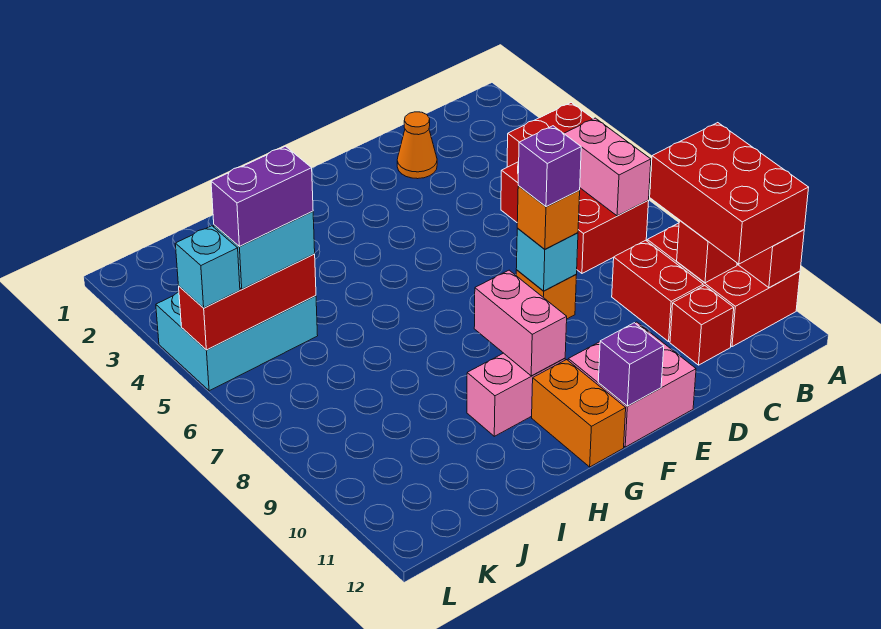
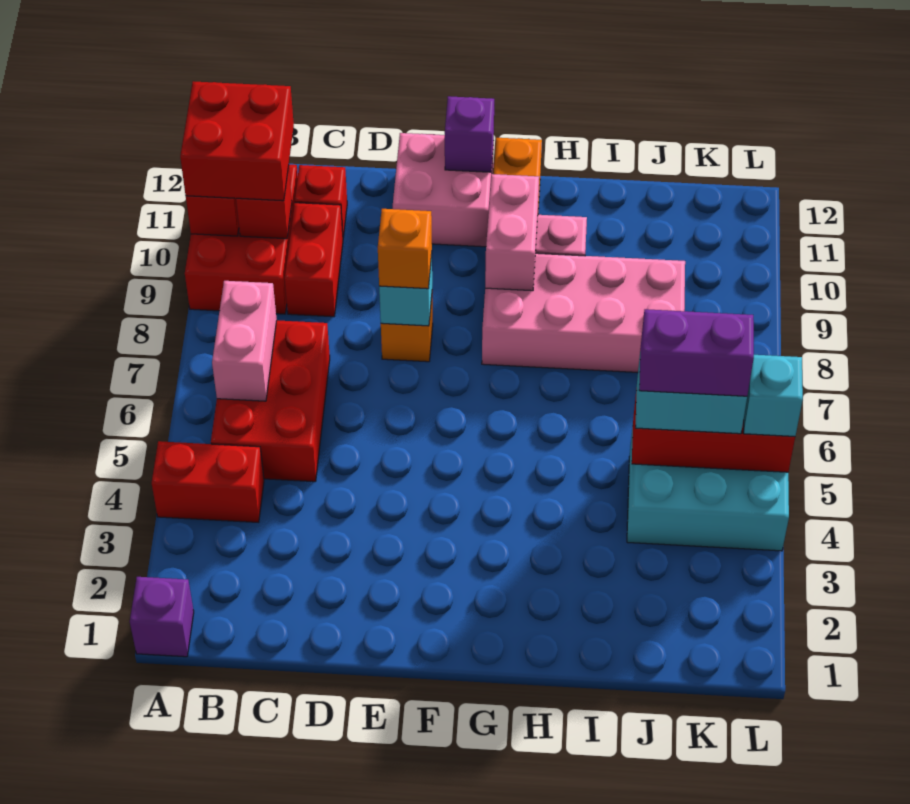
red brick A9:B11 level 3 -> red brick A10:B11 level 3
orange cone D2 level 1 -> none
purple brick E8 level 4 -> purple brick A1 level 1
none -> pink brick G8:J9 level 1

